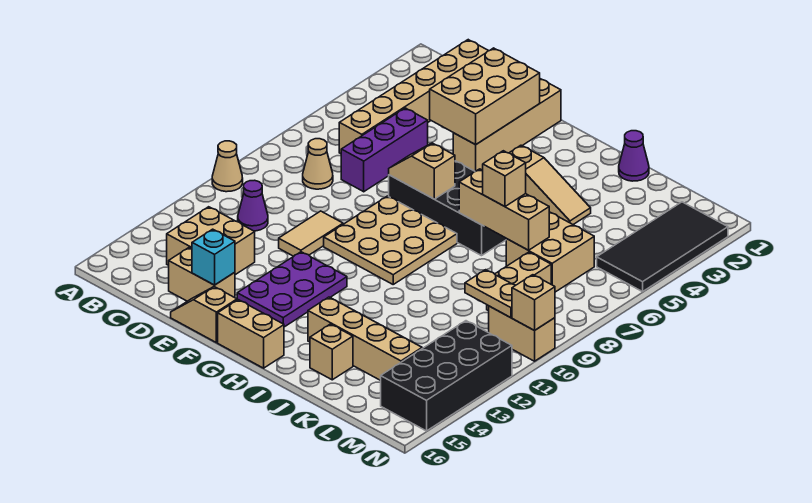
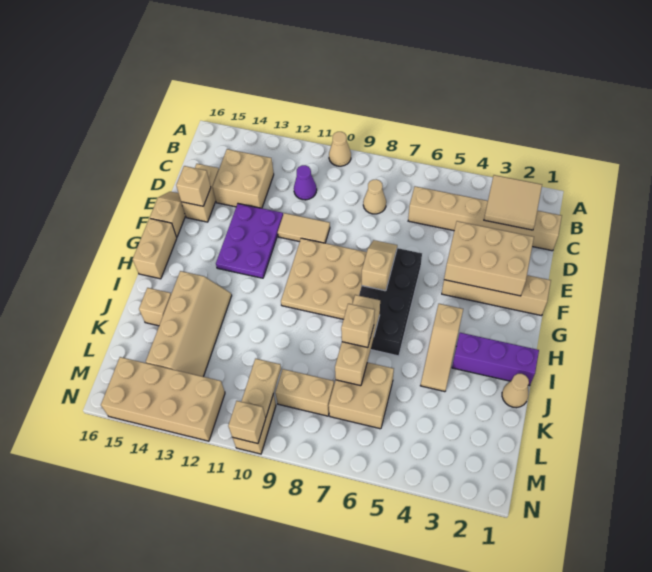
none -> tan tile B2:C3 level 2
purple brick D5:D7 level 1 -> purple brick I1:I3 level 1
cyan brick E15 level 2 -> tan brick E15 level 2
purple plate F12:G14 level 1 -> purple plate E12:G13 level 1
purple cone J1 level 1 -> tan cone J1 level 1
black tile M2:N5 level 1 -> none
black brick M12:N15 level 1 -> tan brick M12:N15 level 1

